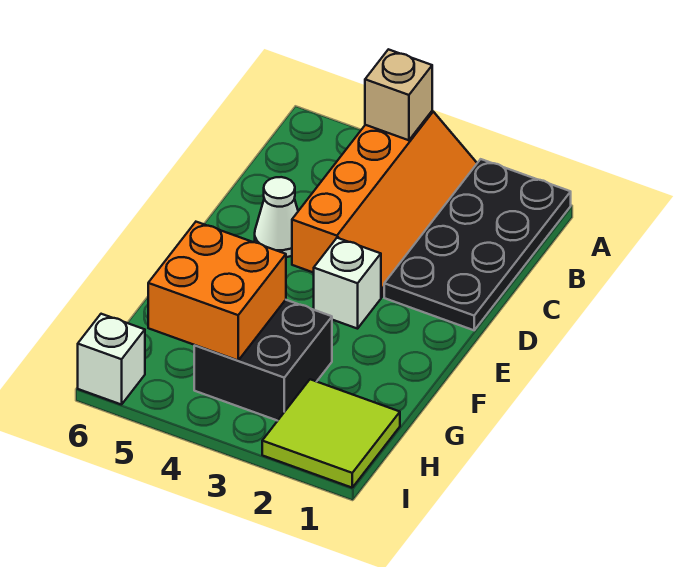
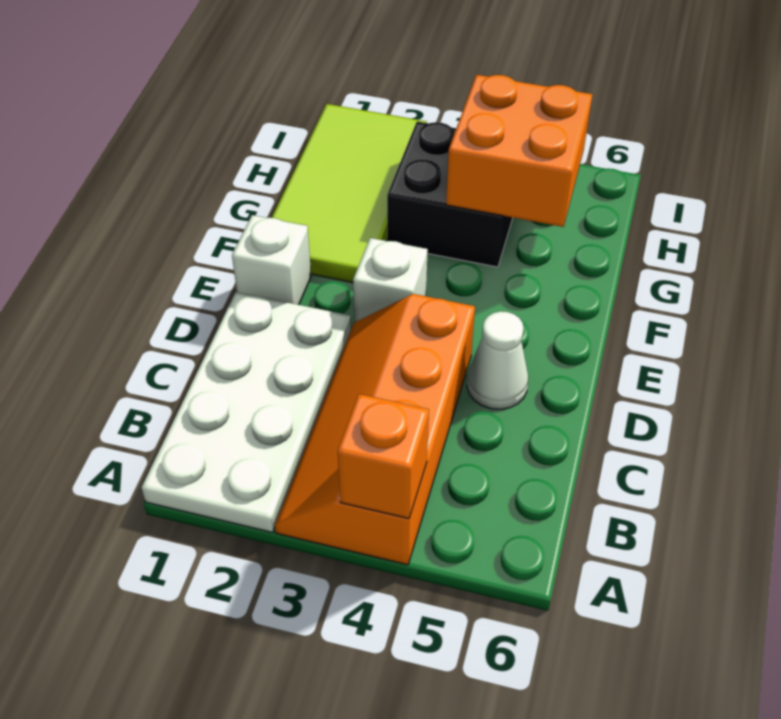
black plate A1:D2 level 1 -> white plate A1:D2 level 1
tan brick A4 level 2 -> orange brick A4 level 2
lime tile H1:I2 level 1 -> lime tile F1:I2 level 1
white brick I6 level 1 -> white brick E1 level 1

